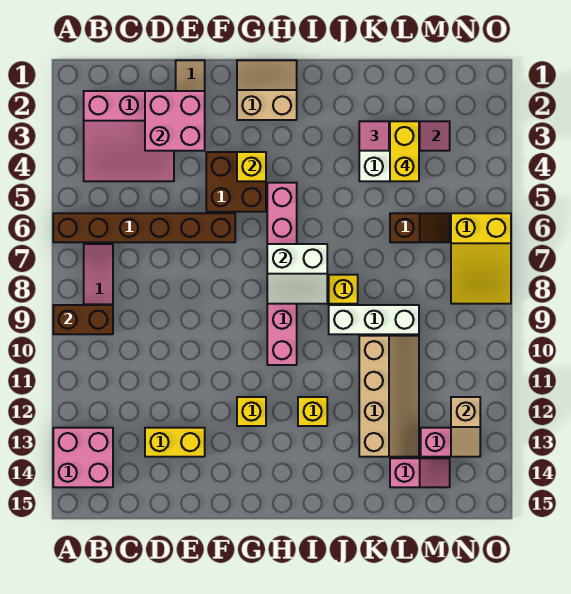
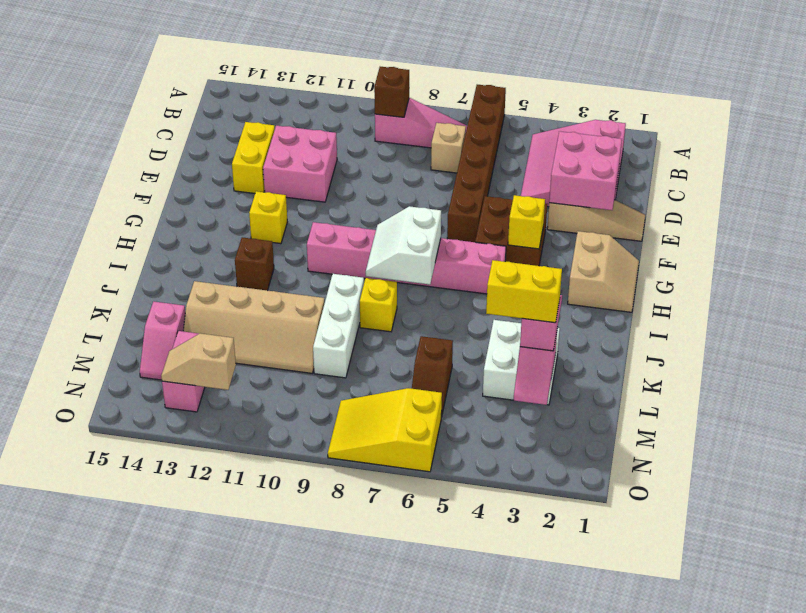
brown brick A9:B9 level 2 -> brown brick B9 level 2
pink brick A13:B14 level 1 -> pink brick D11:E12 level 1
none -> tan brick C7 level 1
yellow brick I12 level 1 -> brown brick I12 level 1

